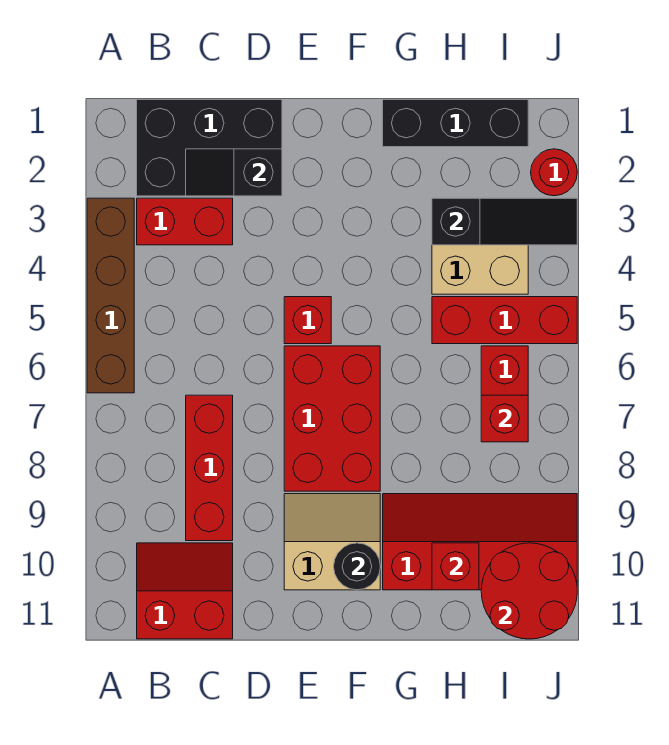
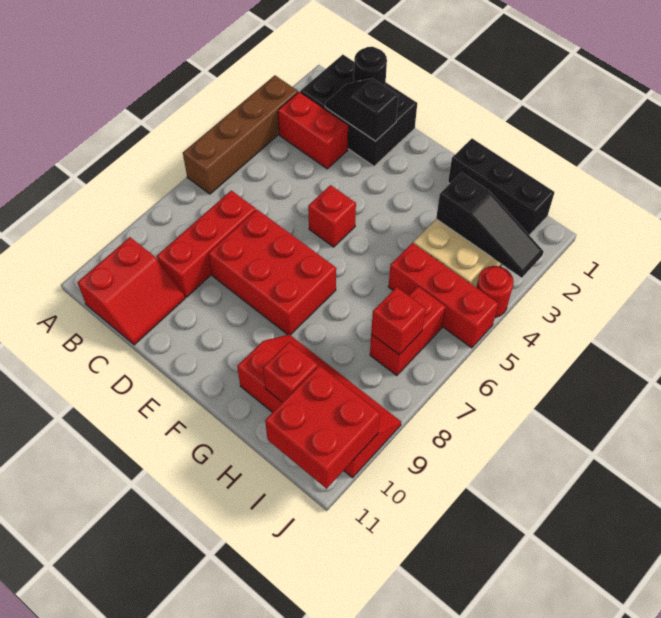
red slope B10:C11 level 1 top 11 -> red slope B10:C11 level 1 top B
red brick E6:F8 level 1 -> red brick D7:F8 level 1
tan slope E9:F10 level 1 top 10 -> none
black round brick F10 level 2 -> black round brick C1 level 2
red round brick I10:J11 level 2 -> red brick I10:J11 level 2
red round brick J2 level 1 -> red round brick J4 level 1

